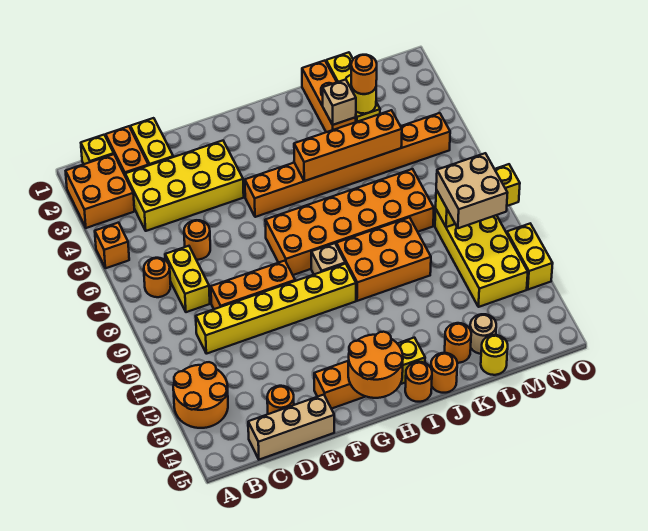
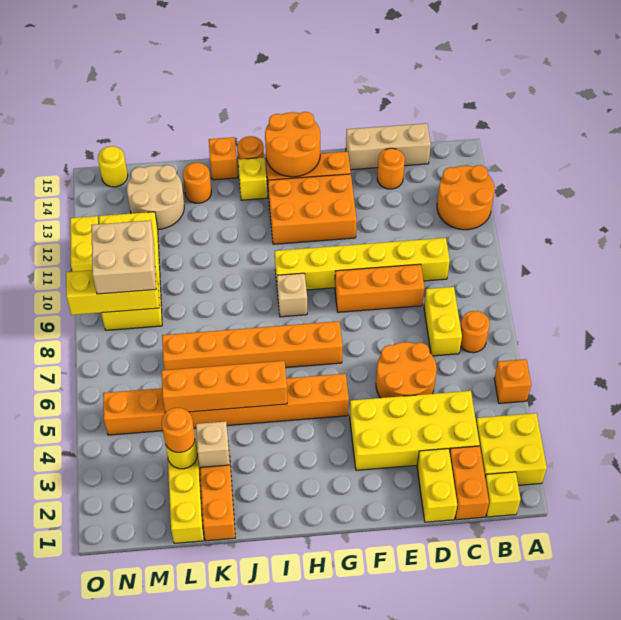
orange brick A2:B3 level 1 -> yellow brick A2:B3 level 1
orange round brick D6 level 1 -> orange round brick D5:E6 level 1
orange brick G7:L8 level 1 -> orange brick G7:L7 level 1
orange brick I9:K10 level 1 -> orange brick F12:H13 level 1
orange round brick J15 level 1 -> orange brick J15 level 1
tan round brick L14 level 1 -> tan round brick L13:M14 level 1
yellow round brick L15 level 1 -> yellow round brick N15 level 1

